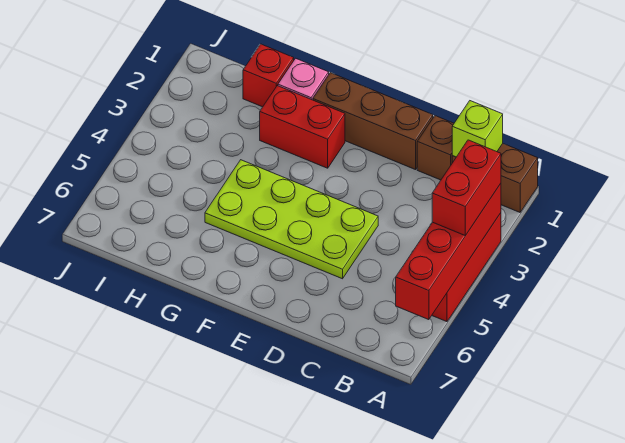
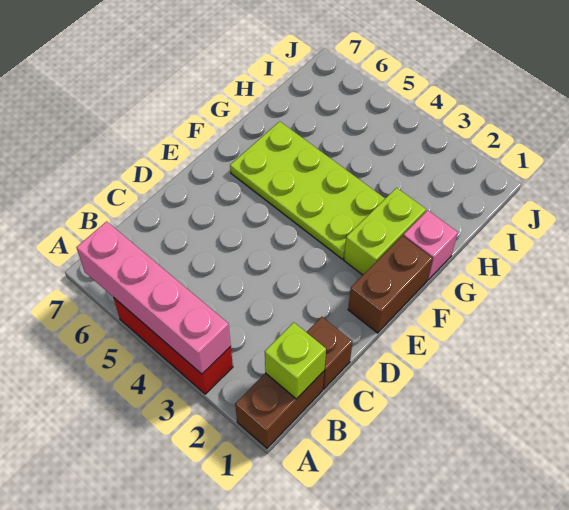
red brick A3:A6 level 2 -> pink brick A3:A6 level 2
red brick A3:A4 level 3 -> none
brown brick D1:F1 level 1 -> brown brick E1:F1 level 1
lime plate D4:G5 level 1 -> lime plate F3:G6 level 1
red brick F2:G2 level 1 -> lime brick F2:G2 level 1
red brick H1 level 1 -> none

